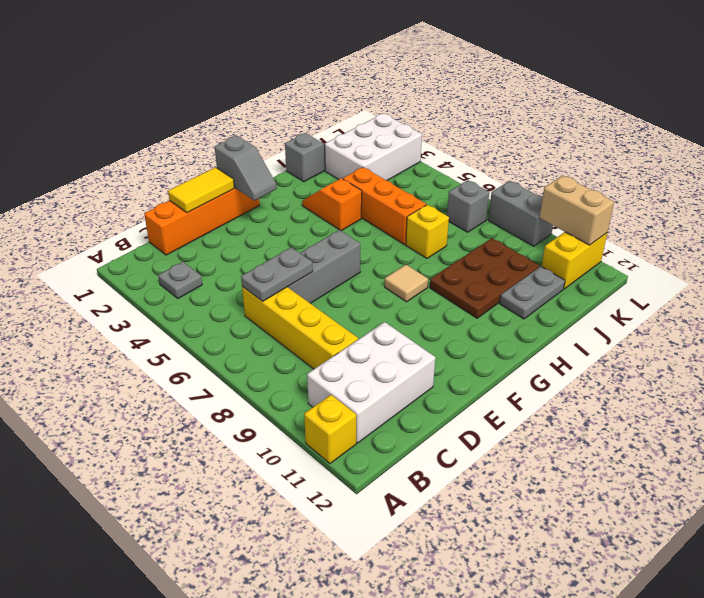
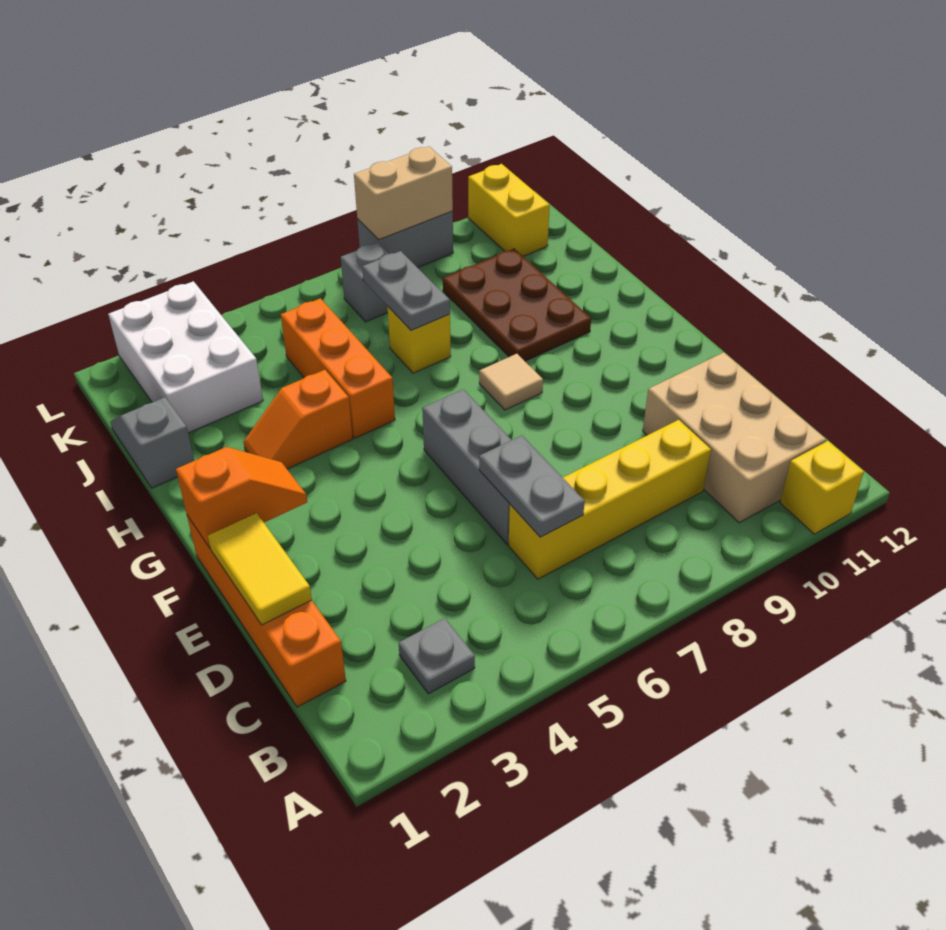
white brick B10:D11 level 1 -> tan brick B10:D11 level 1
grey slope F1:F2 level 2 top 1 -> orange slope F1:F2 level 2 top 1
orange brick I4:I6 level 1 -> orange brick H5:J5 level 1
grey plate I11:J11 level 1 -> grey plate I7:J7 level 2
tan brick L10:L11 level 2 -> tan brick L8:L9 level 2

